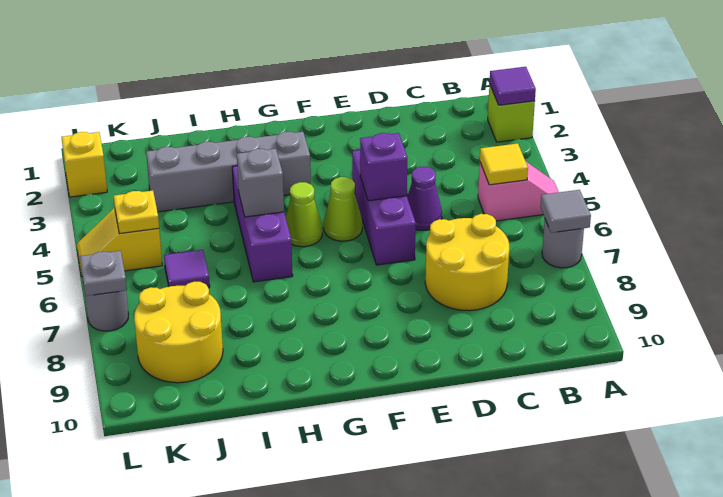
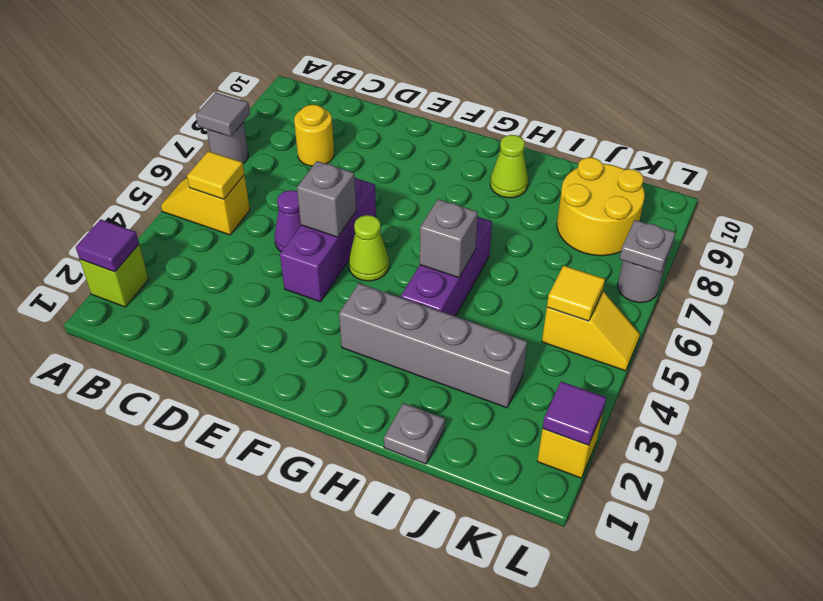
pink slope A5:B5 level 1 top B -> yellow slope A5:B5 level 1 top B
yellow round brick C7:D8 level 1 -> yellow round brick C8 level 1
purple brick E5 level 2 -> grey brick E5 level 2
lime cone G5 level 1 -> lime cone H9 level 1
none -> grey plate I1 level 1
purple tile J6 level 1 -> purple tile L2 level 2
yellow plate K5 level 2 -> yellow tile K5 level 2

